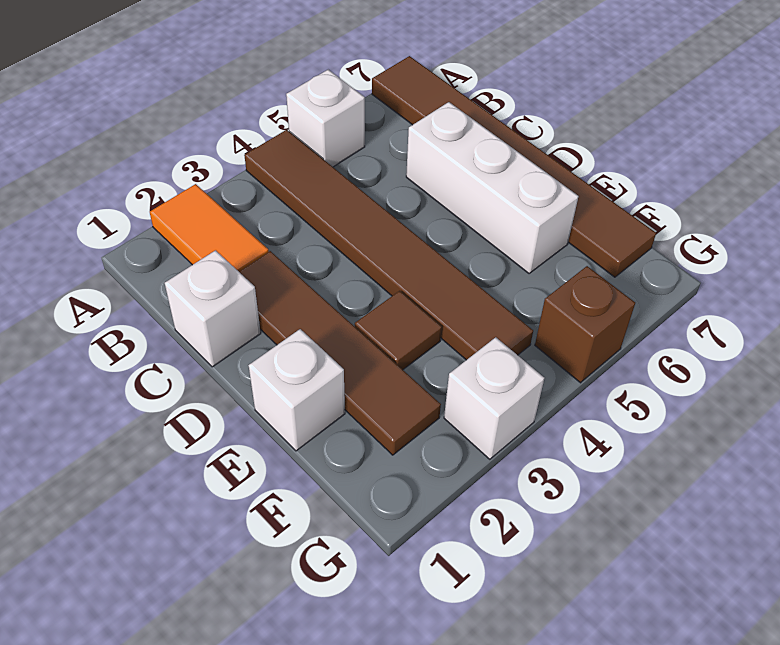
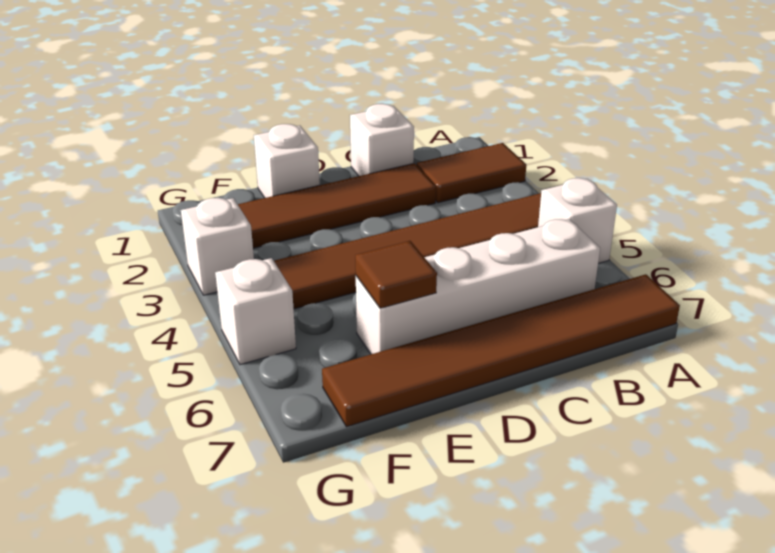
orange tile A2:B2 level 1 -> brown tile A2:B2 level 1
white brick C6:E6 level 1 -> white brick B6:E6 level 1
brown tile E3 level 1 -> brown tile E6 level 2
brown brick G5 level 1 -> white brick G5 level 1

